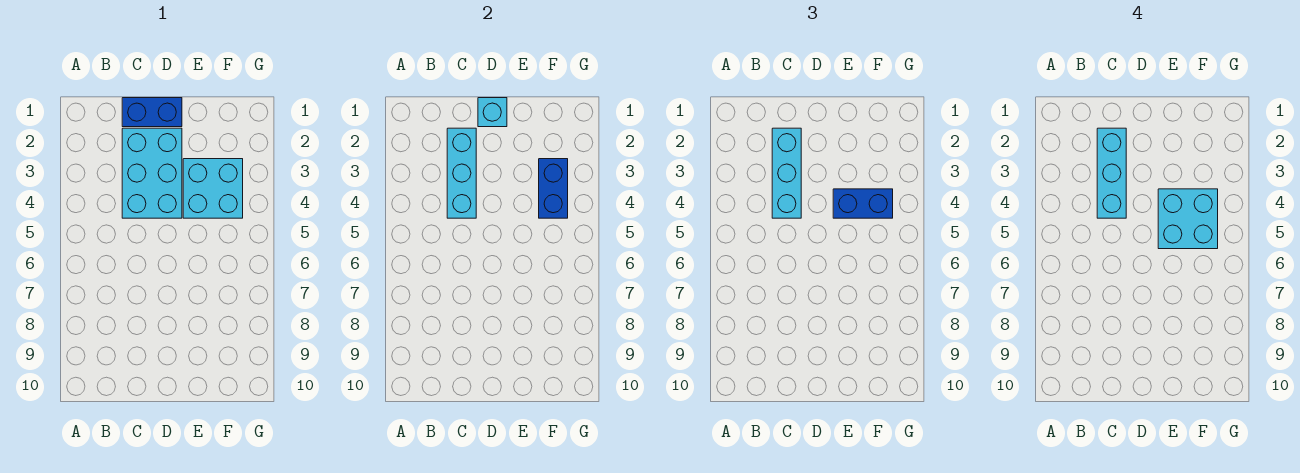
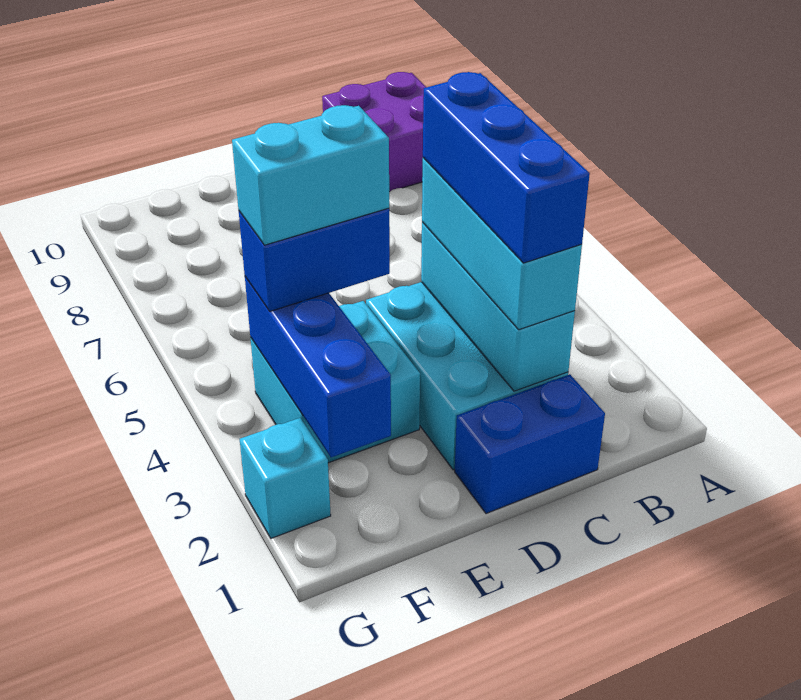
none -> purple brick A9:B10 level 1
cyan brick C2:C4 level 4 -> blue brick C2:C4 level 4
cyan brick D1 level 2 -> cyan brick G2 level 1
cyan brick E4:F5 level 4 -> cyan brick E4:F4 level 4
blue brick F3:F4 level 2 -> blue brick F2:F4 level 2

